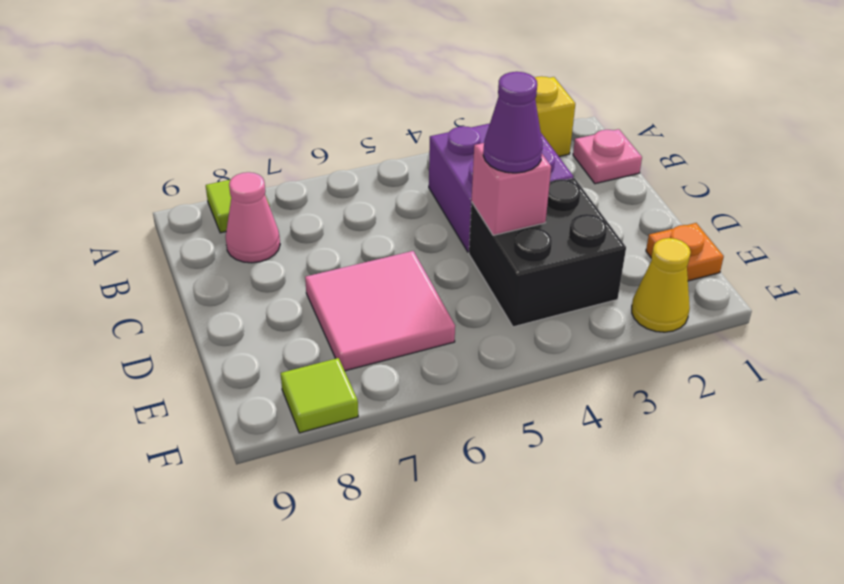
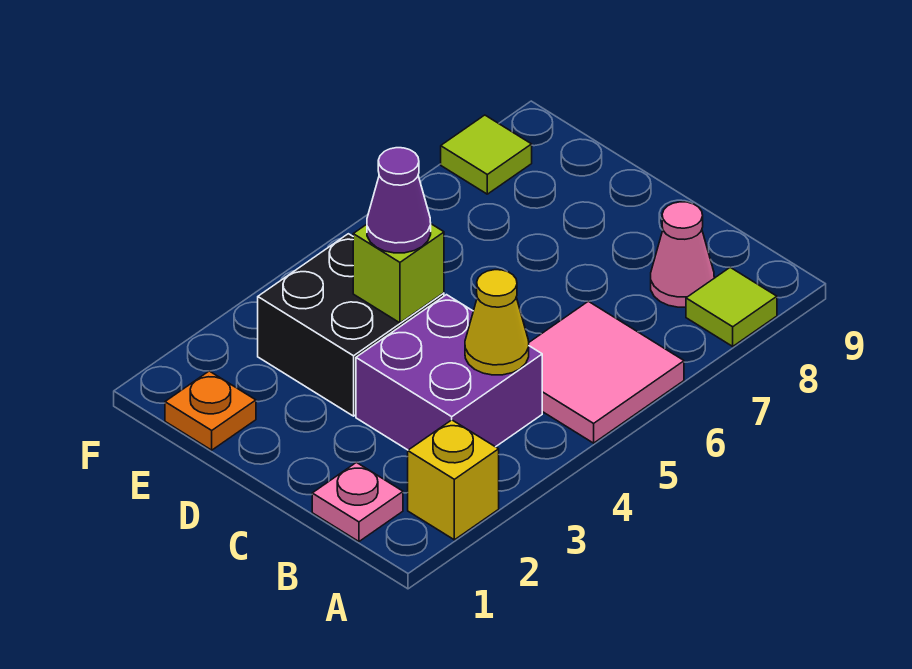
pink brick D4 level 2 -> lime brick D4 level 2
pink tile D6:E7 level 1 -> pink tile A5:B6 level 1
yellow cone F2 level 1 -> yellow cone B4 level 2

